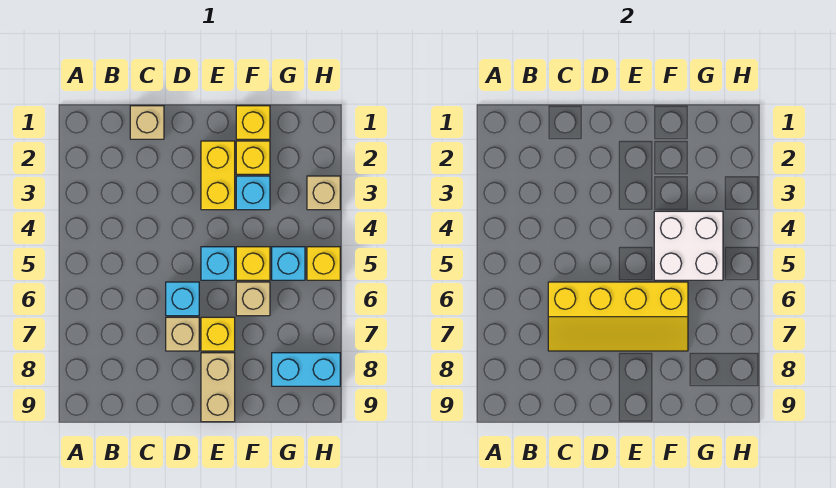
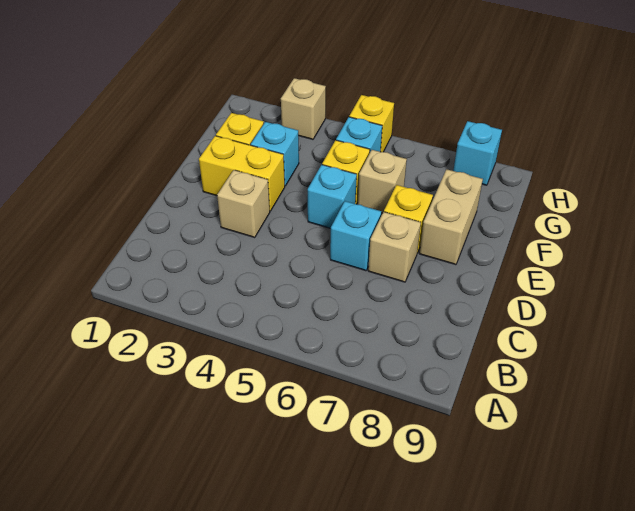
tan brick C1 level 1 -> tan brick D3 level 1
yellow slope C6:F7 level 2 top 6 -> none
tan brick E8:E9 level 1 -> tan brick E8:F8 level 1
yellow brick F1 level 1 -> none
white brick F4:G5 level 2 -> none
cyan brick G8:H8 level 1 -> cyan brick H8 level 1

